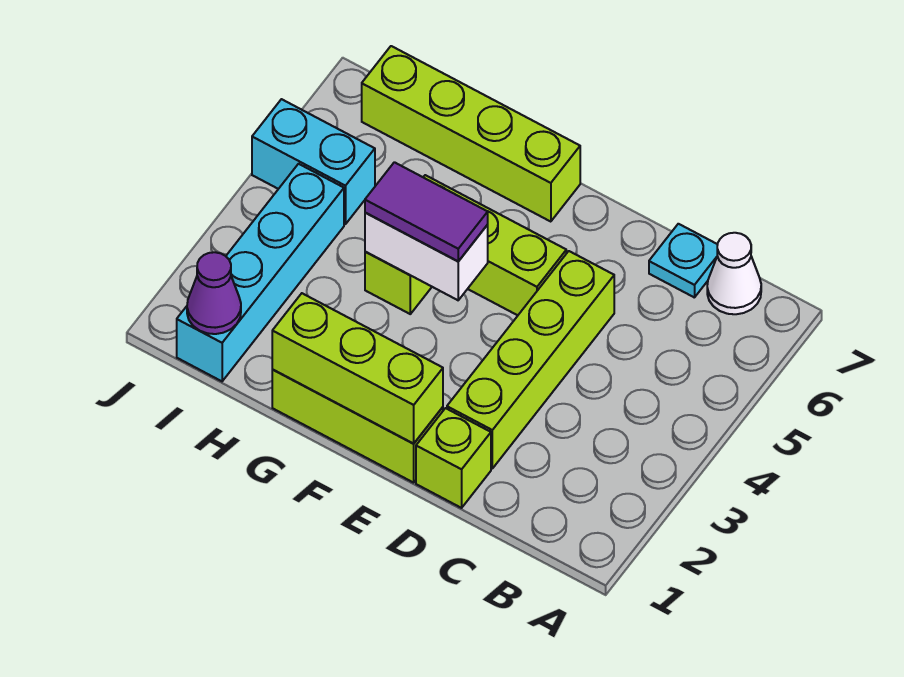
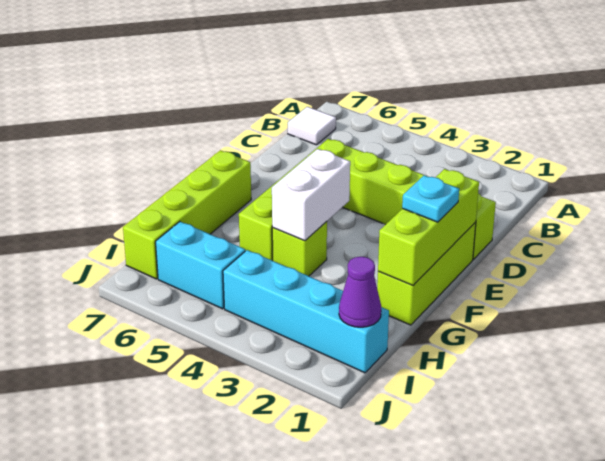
white cone B7 level 1 -> white tile B7 level 1
cyan plate C7 level 1 -> cyan plate F1 level 3
purple tile F4:G4 level 3 -> none
cyan brick I5:J5 level 1 -> cyan brick I5:I6 level 1

